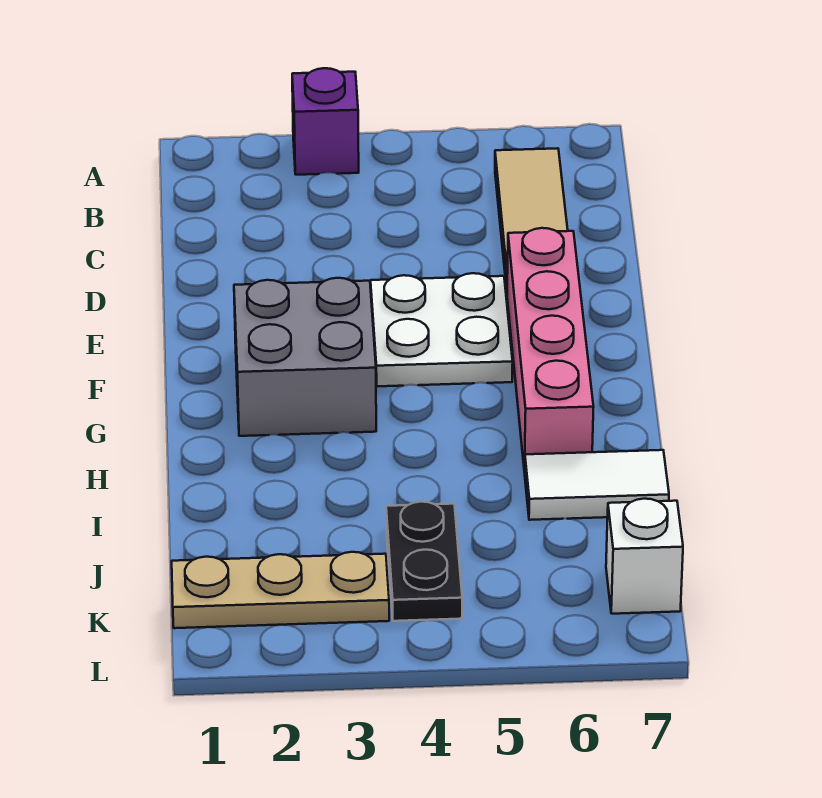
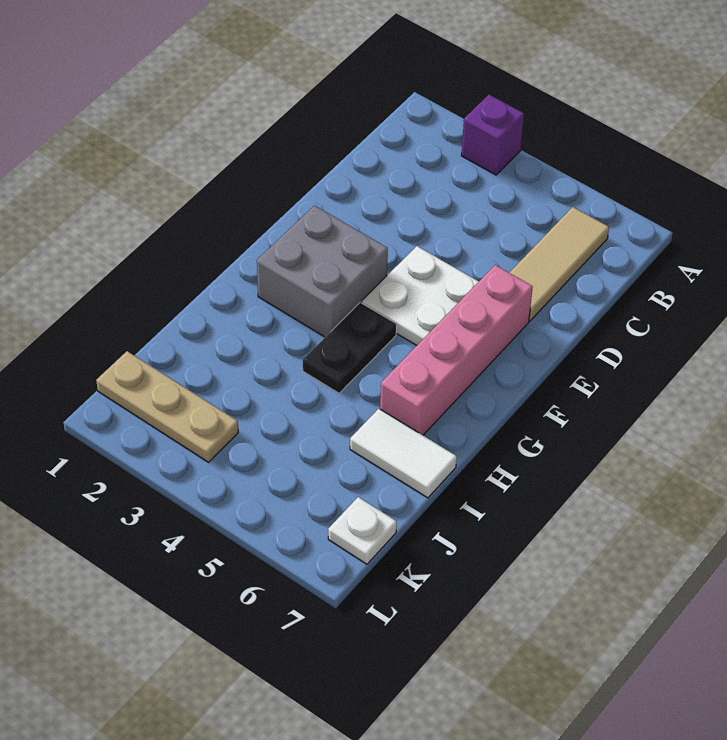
black plate J4:K4 level 1 -> black plate G4:H4 level 1
white brick K7 level 1 -> white plate K7 level 1

